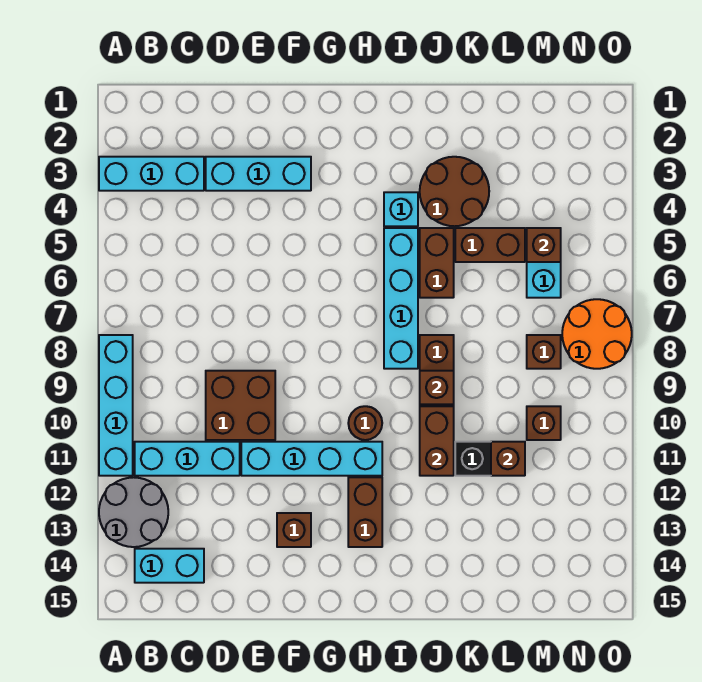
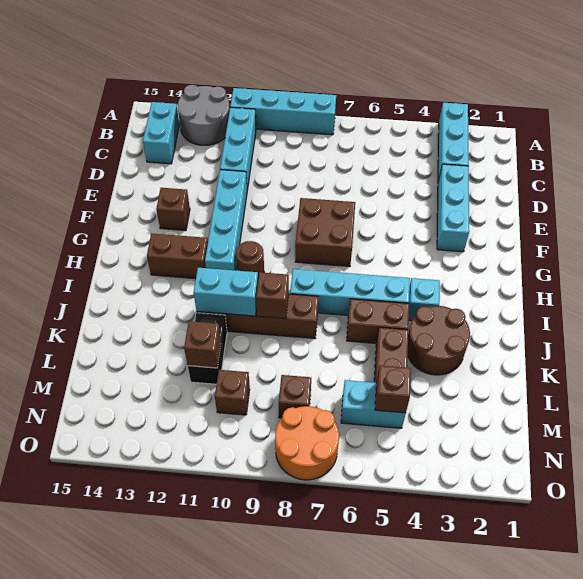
brown brick D9:E10 level 1 -> brown brick F7:G8 level 1
brown brick J10:J11 level 2 -> cyan brick J10:J11 level 2

